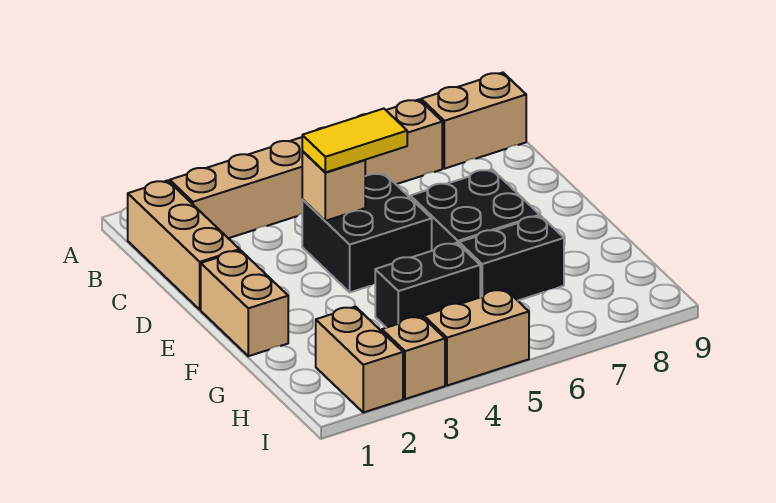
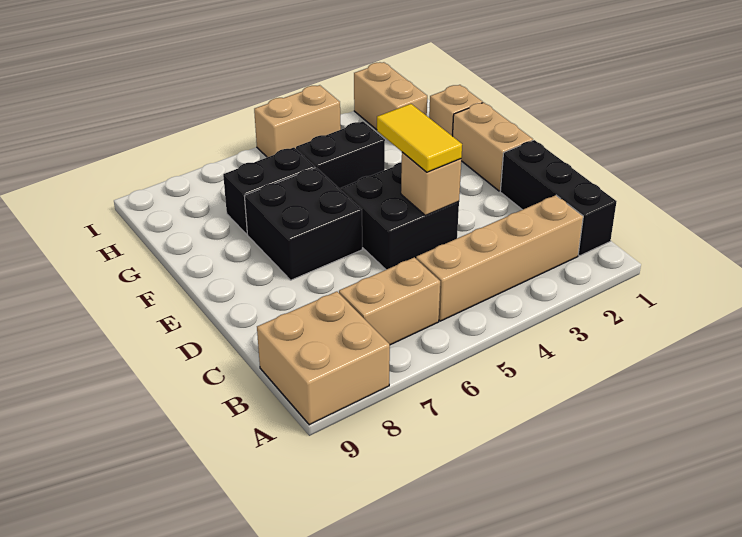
tan brick B1:D1 level 1 -> black brick B1:D1 level 1
tan brick B8:B9 level 1 -> tan brick A8:B9 level 1
yellow tile D4:D5 level 3 -> yellow tile D4:E4 level 3
tan brick I3 level 1 -> tan brick G1 level 1

